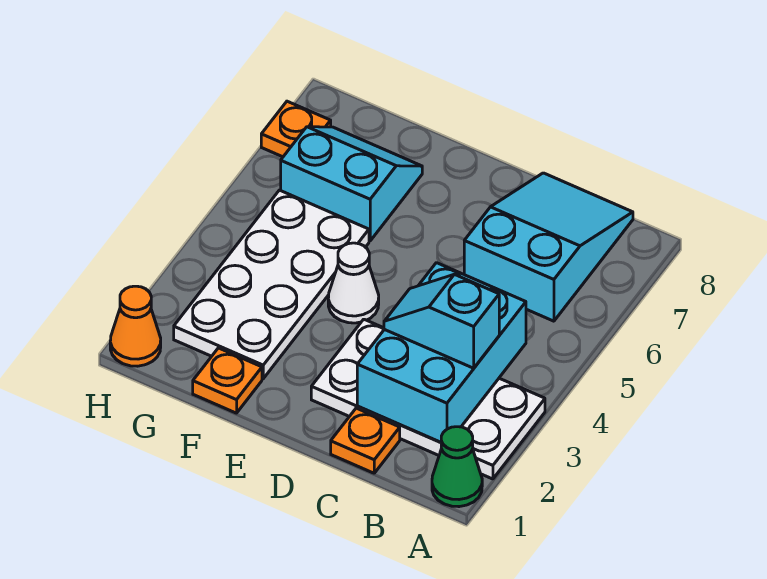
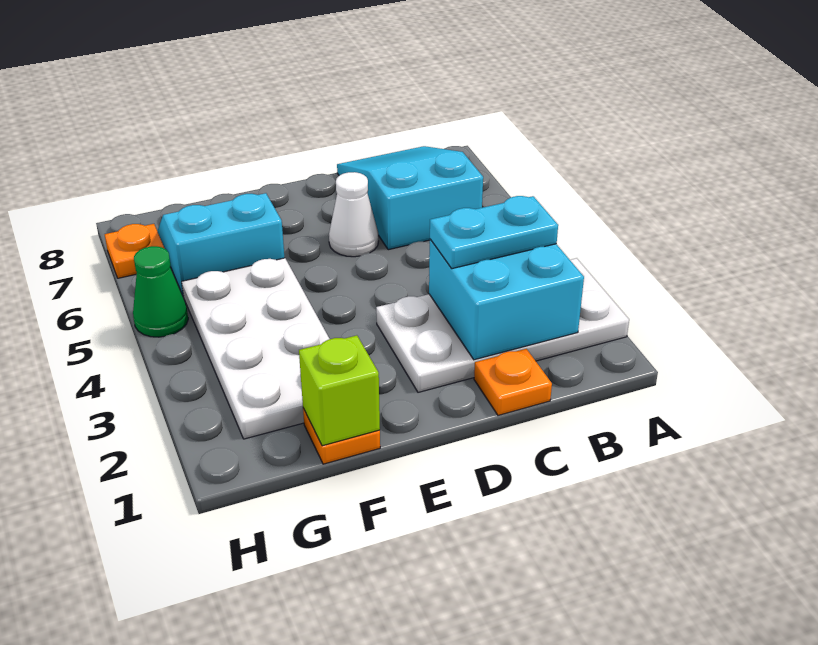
green cone A1 level 1 -> green cone H5 level 1
cyan brick B2:C4 level 2 -> cyan brick B2:C3 level 2
cyan slope B3:C3 level 3 top B -> cyan plate B3:C3 level 3
white cone E4 level 1 -> white cone D6 level 1
none -> lime brick F1 level 2
orange cone H1 level 1 -> none

